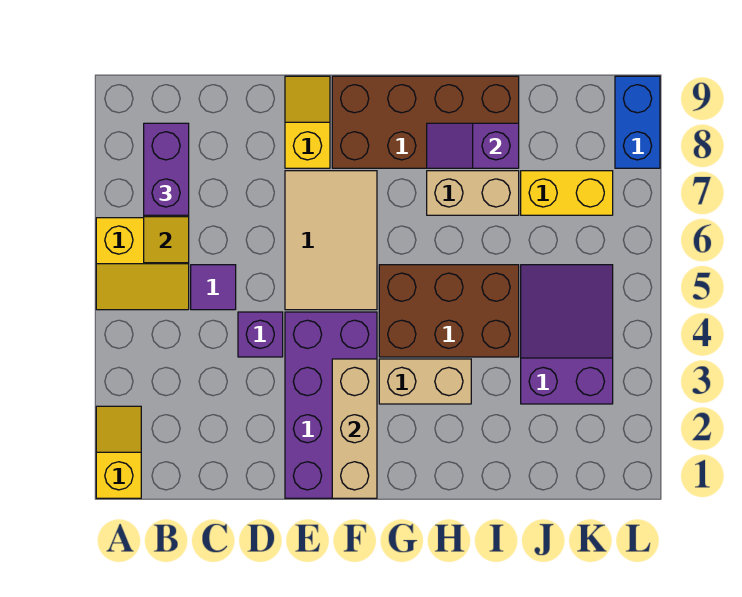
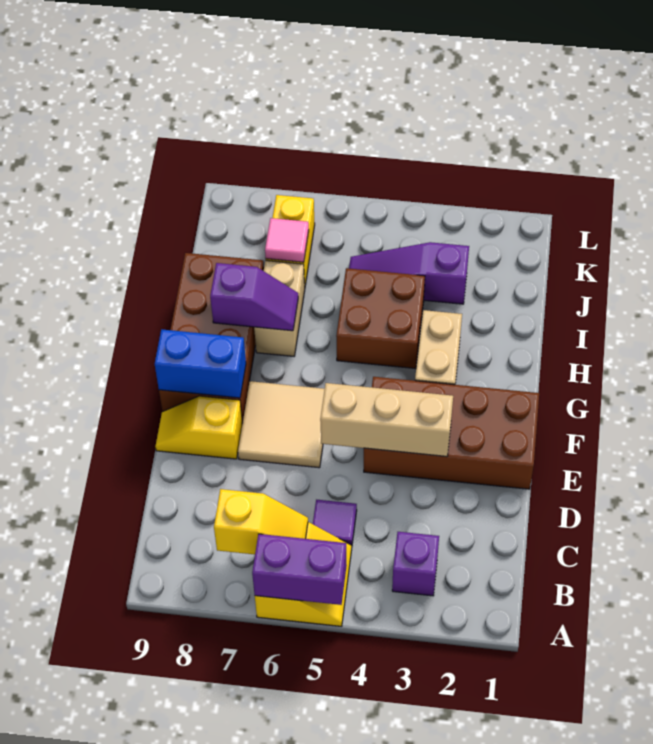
yellow slope A1:A2 level 1 top 1 -> none
purple brick B7:B8 level 3 -> purple brick A5:A6 level 2
purple brick D4 level 1 -> purple brick B3 level 1
purple brick E1:F4 level 1 -> brown brick E1:F4 level 1
tan tile E5:F7 level 1 -> tan tile E6:F7 level 1
tan brick F1:F3 level 2 -> tan brick E3:E5 level 2
brown brick G4:I5 level 1 -> brown brick H4:I5 level 1
purple slope H8:I8 level 2 top I -> purple slope H7:H8 level 2 top 8
purple slope J3:K5 level 1 top 3 -> purple slope J3:J5 level 1 top 3
none -> pink tile J7 level 2
blue brick L8:L9 level 1 -> blue brick F8:F9 level 2

